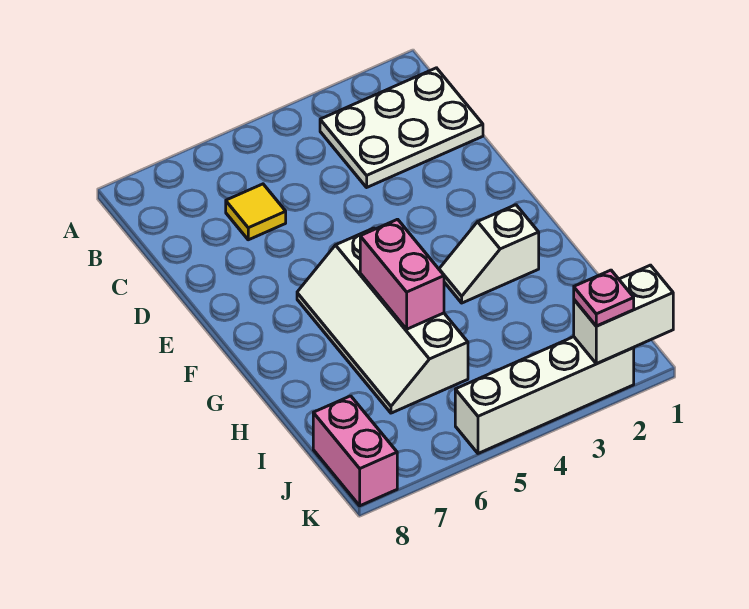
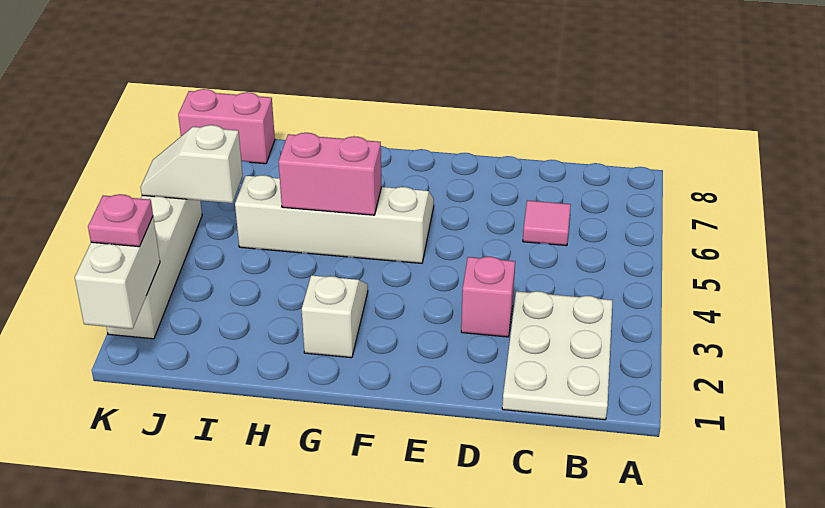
yellow tile C6 level 1 -> pink tile C6 level 1
none -> pink brick D3 level 1
none -> white slope J5:K5 level 2 top J

